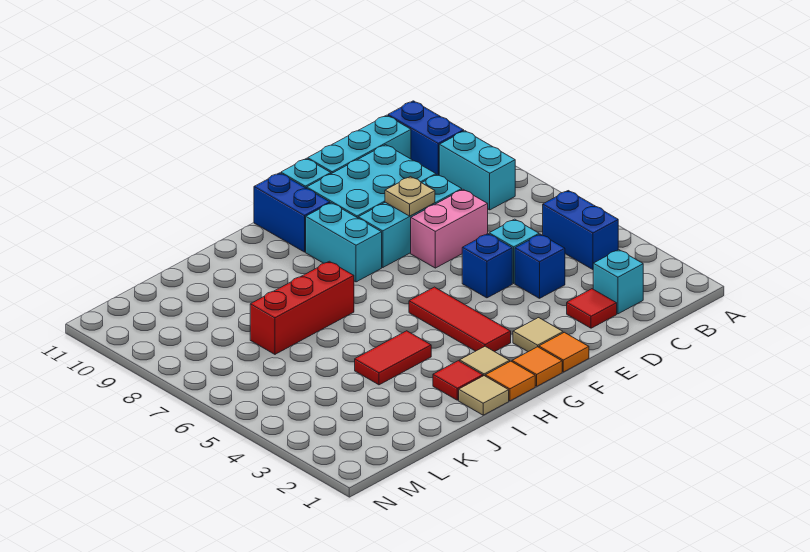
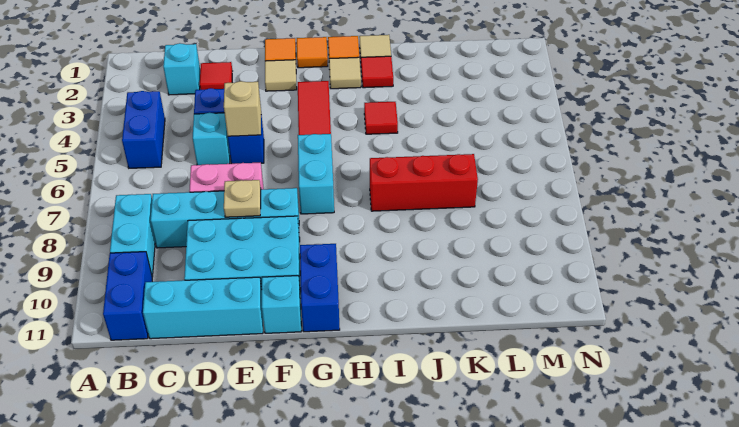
cyan brick D8:F8 level 1 -> cyan brick C8:F8 level 1
none -> tan brick E5 level 2
cyan brick G8:G9 level 1 -> cyan brick G6:G7 level 1
red tile I4:J4 level 1 -> red tile I4 level 1

